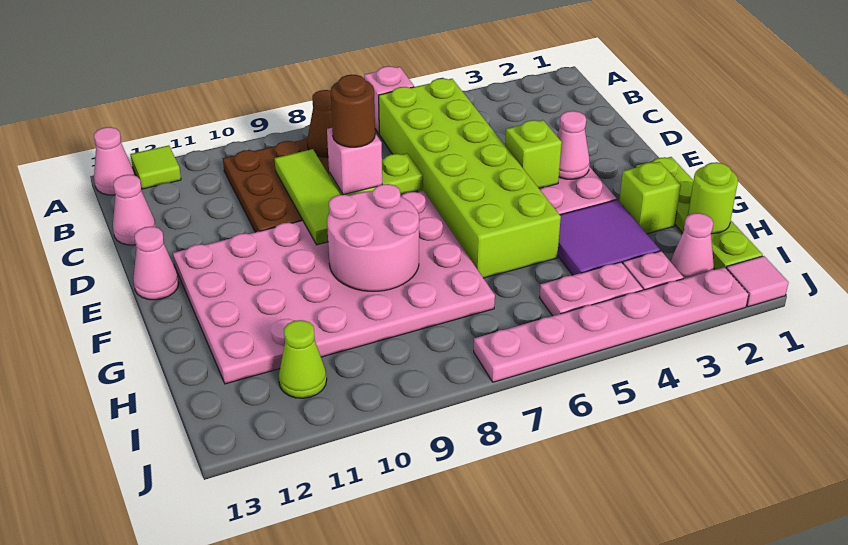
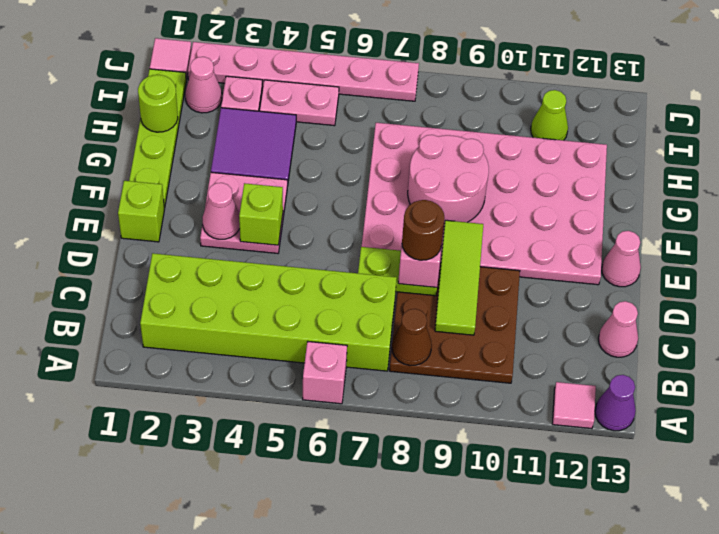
lime tile A12 level 1 -> pink tile A12 level 1
pink cone A13 level 1 -> purple cone A13 level 1
lime brick B5:G6 level 1 -> lime brick B2:C7 level 1
lime brick G2 level 1 -> lime brick E1 level 1

